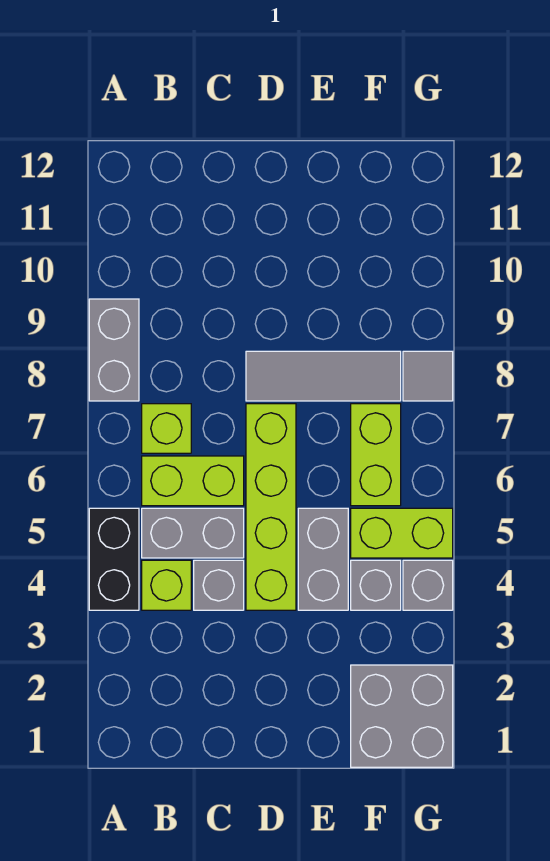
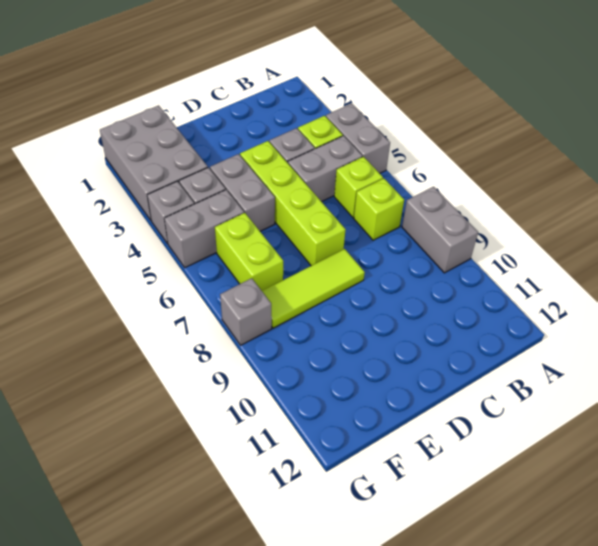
black brick A4:A5 level 1 -> grey brick A4:A5 level 1
lime brick B6:C6 level 1 -> lime brick B6 level 1
grey tile D8:F8 level 1 -> lime tile D8:F8 level 1
grey brick F1:G2 level 1 -> grey brick F1:G3 level 1
lime brick F5:G5 level 1 -> grey brick F5:G5 level 1
grey tile G8 level 1 -> grey brick G8 level 1

